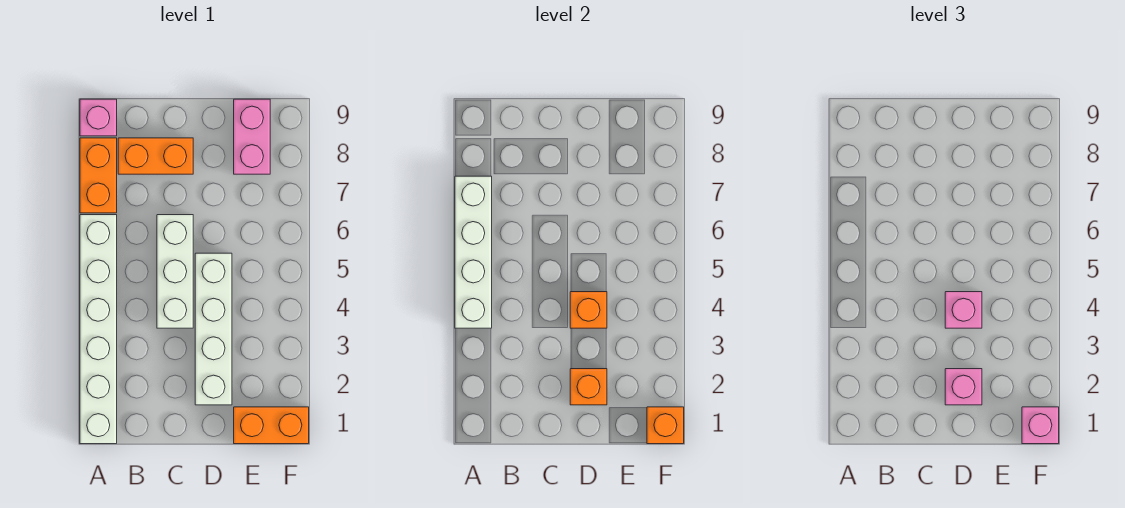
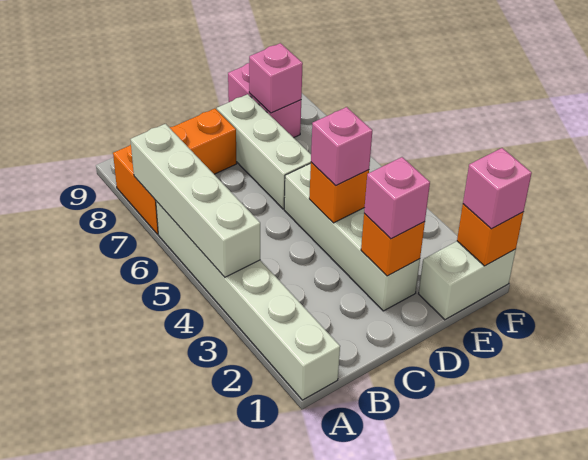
pink brick A9 level 1 -> pink brick E8 level 2
white brick C4:C6 level 1 -> white brick D6:D8 level 1
orange brick E1:F1 level 1 -> white brick E1:F1 level 1

